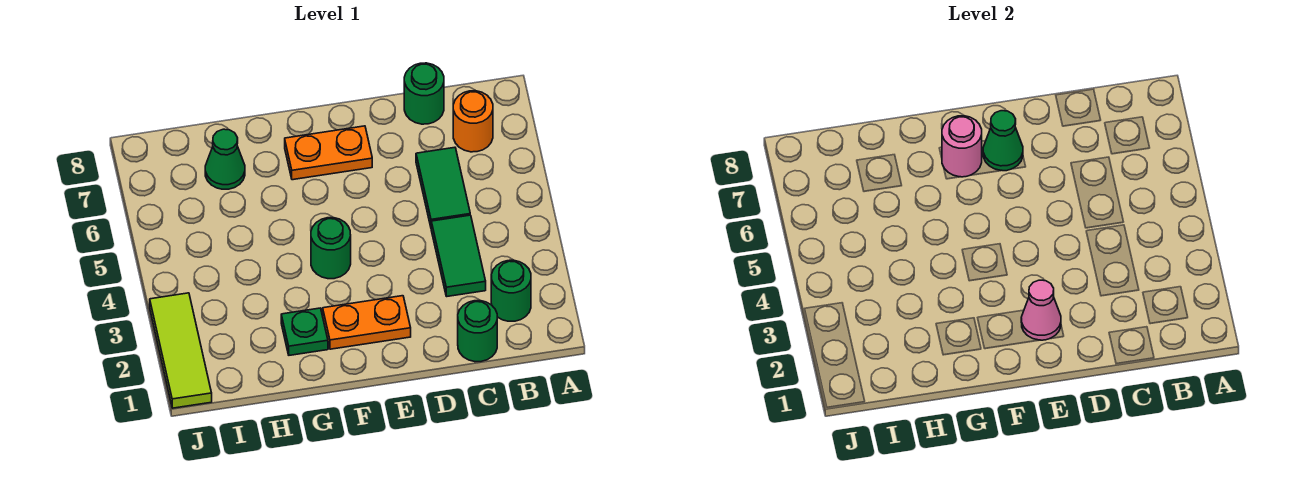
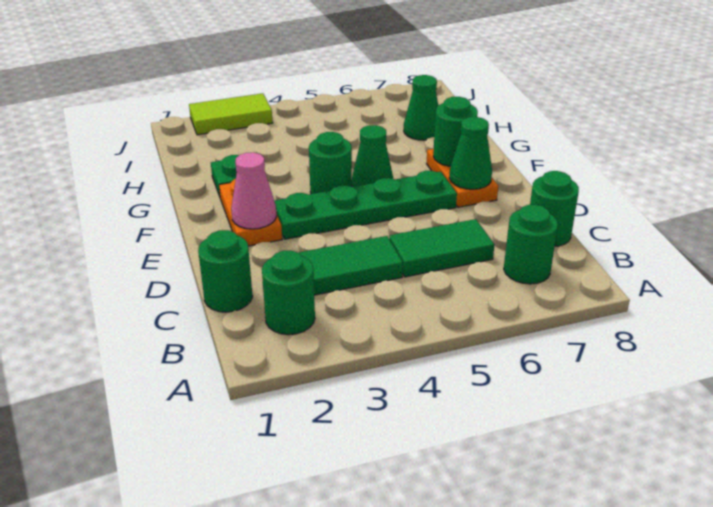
orange round brick B7 level 1 -> green round brick B7 level 1
none -> green plate E3:E6 level 1
none -> green cone F5 level 1
pink round brick F7 level 2 -> green round brick F7 level 2
lime tile J1:J3 level 1 -> lime tile J2:J3 level 1

